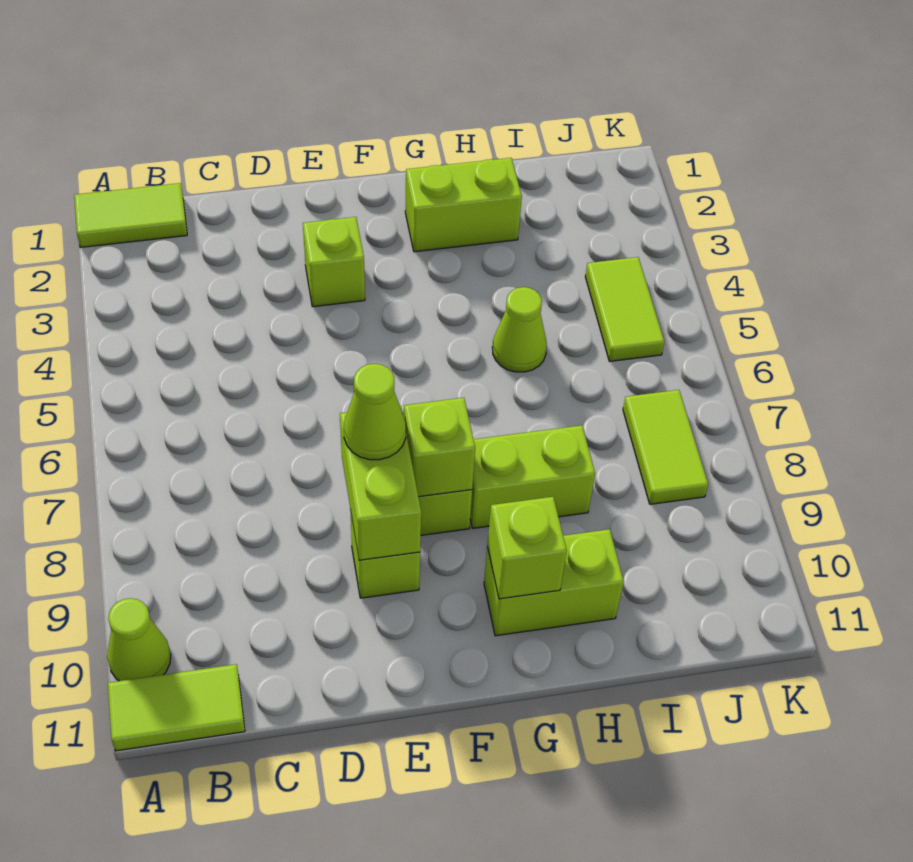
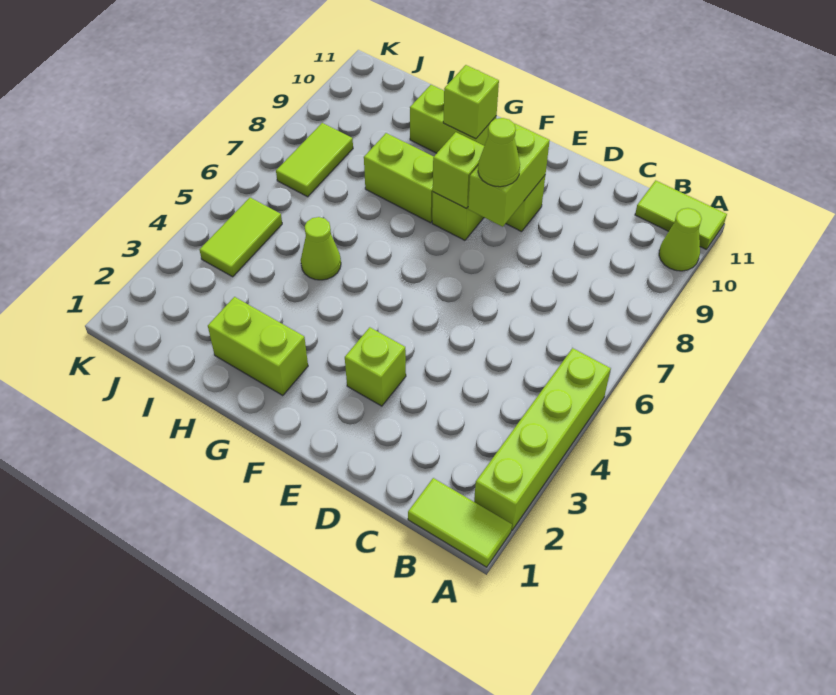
none -> lime brick A2:A5 level 1

